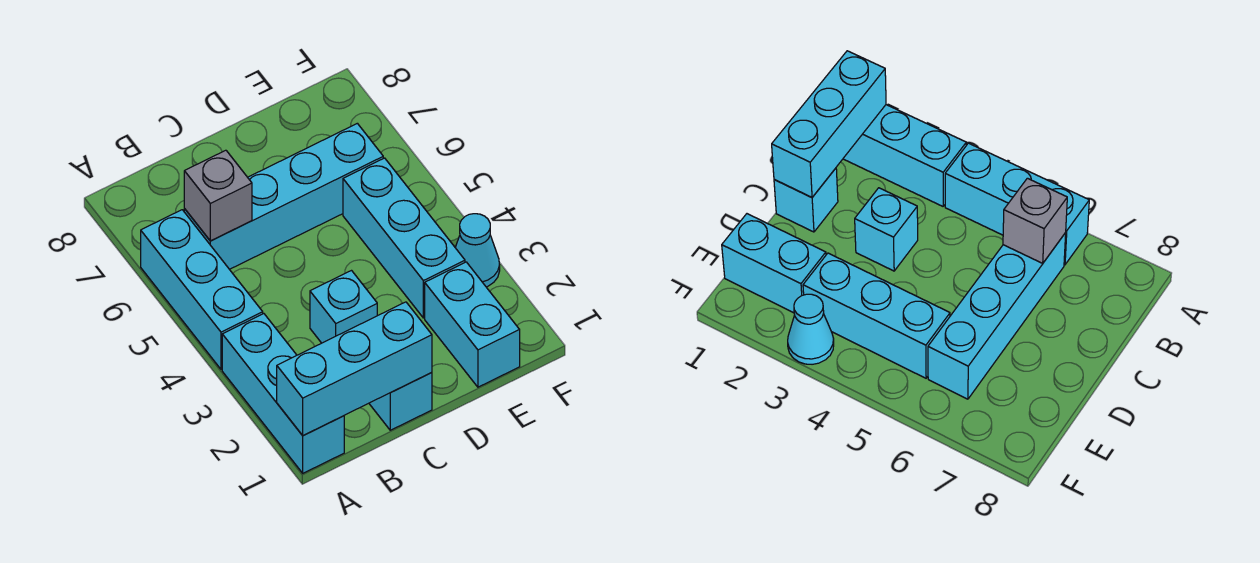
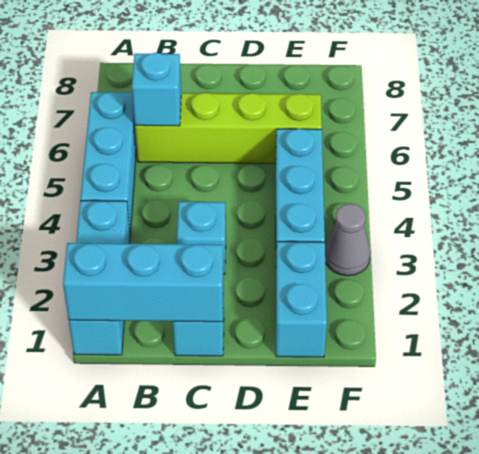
cyan brick B6:E6 level 1 -> lime brick B6:E6 level 1
grey brick B6 level 2 -> cyan brick B6 level 2
cyan cone F3 level 1 -> grey cone F3 level 1

